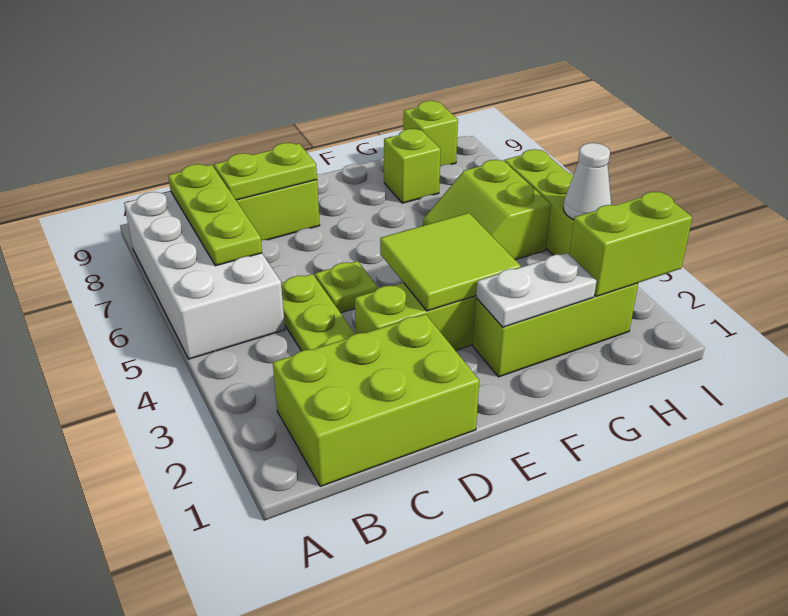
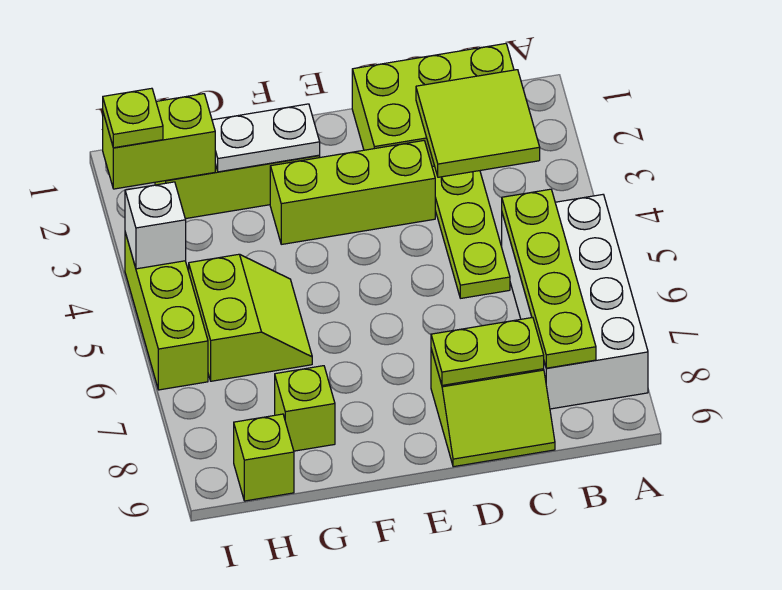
lime plate B6:B8 level 2 -> lime plate B5:B8 level 2
lime plate D5 level 1 -> lime plate I2 level 3
lime tile E3:F4 level 2 -> lime tile B2:C3 level 2
white cone I4 level 2 -> white brick I4 level 2

